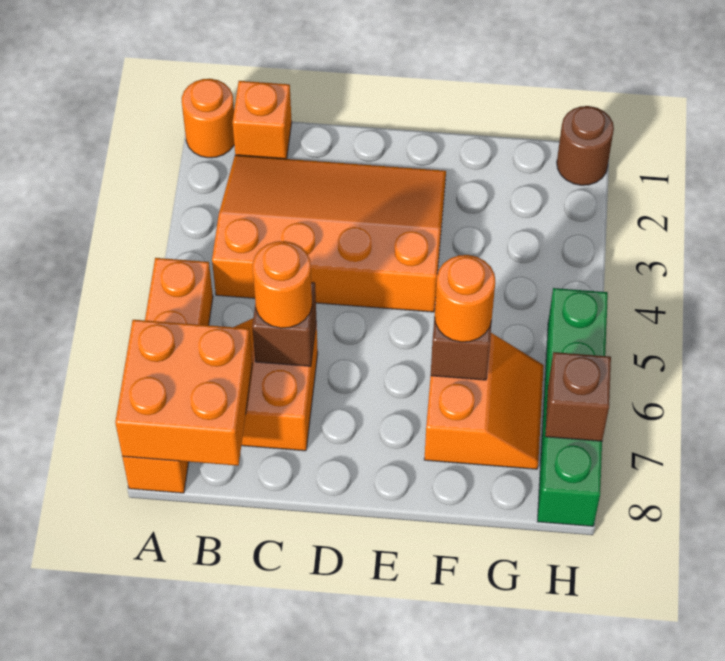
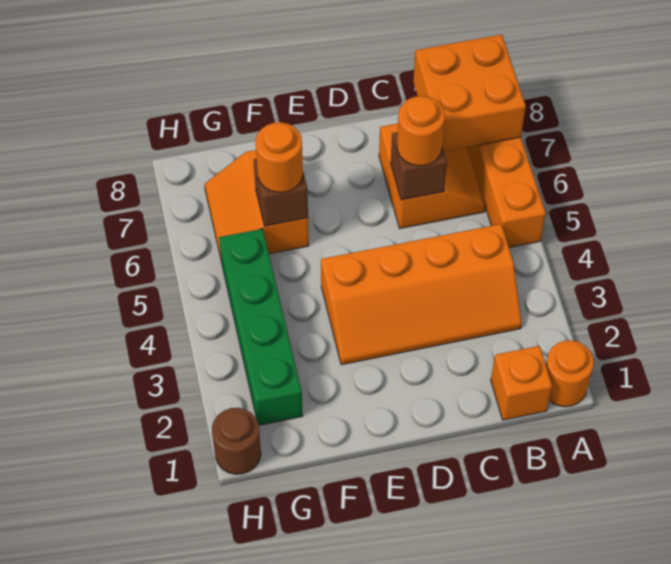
orange slope B2:E4 level 1 top 4 -> orange slope B3:E4 level 1 top 4
green brick H5:H8 level 1 -> green brick G2:G5 level 1
brown brick H7 level 2 -> none

